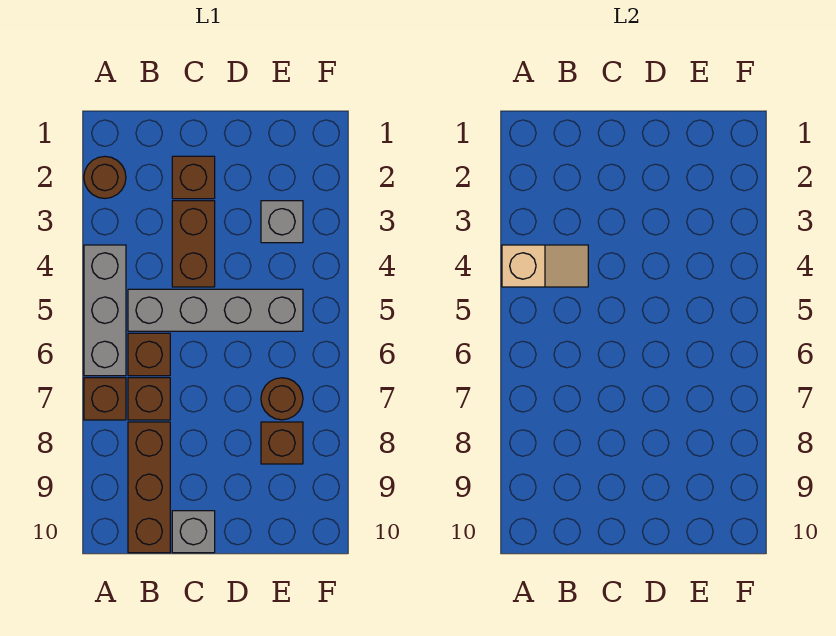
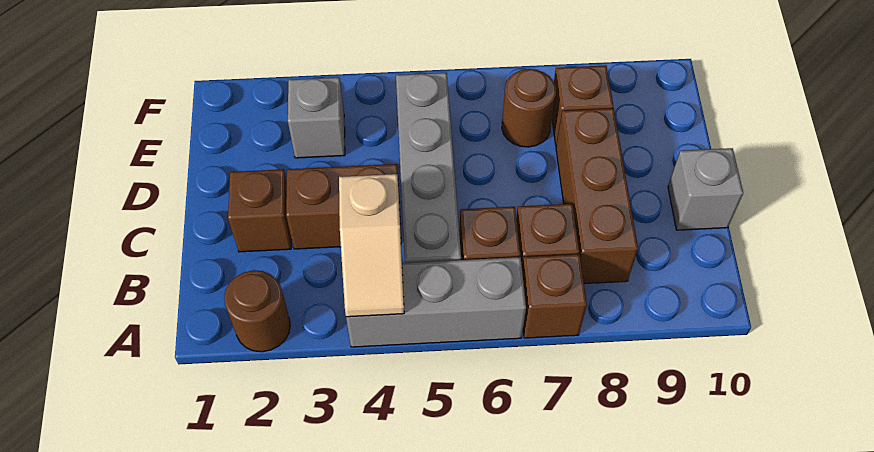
tan slope A4:B4 level 2 top A -> tan slope A4:B4 level 2 top B
brown brick B8:B10 level 1 -> brown brick B8:D8 level 1

